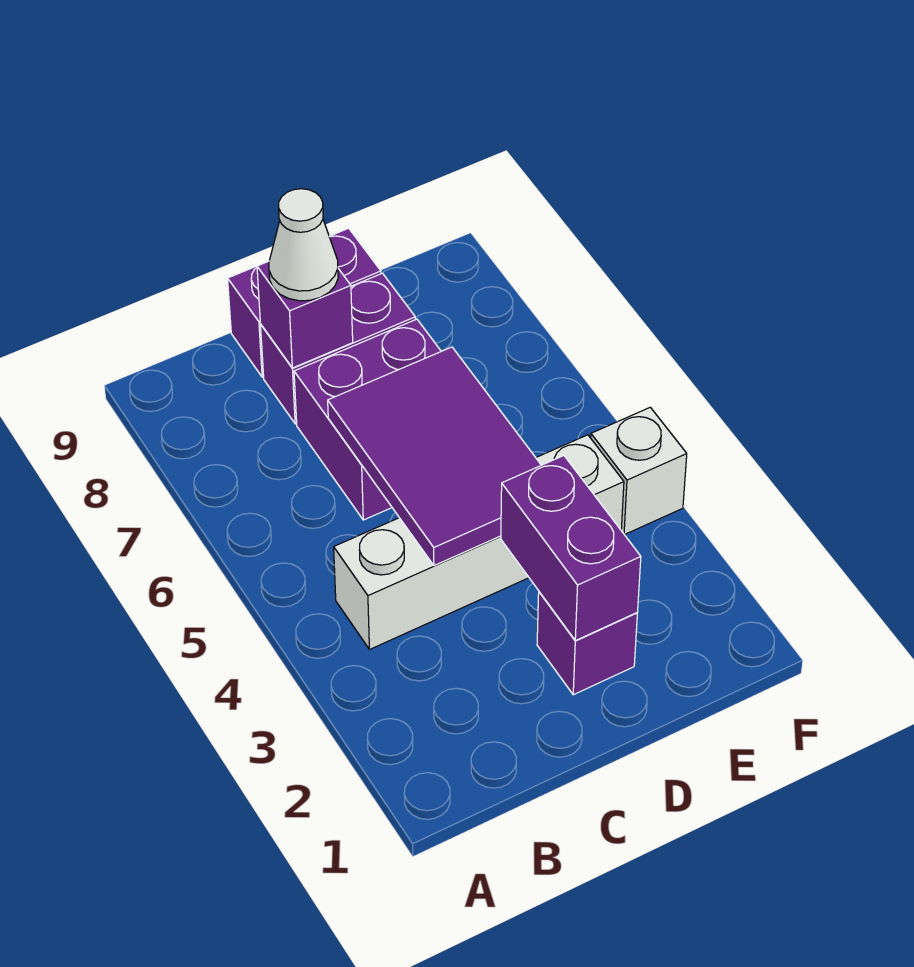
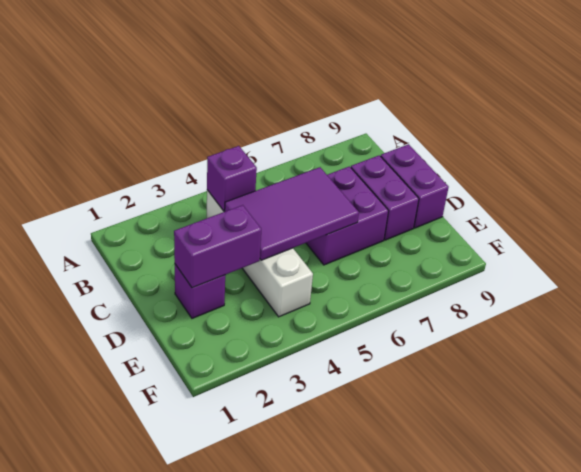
purple brick C8 level 2 -> purple brick B4 level 2
white cone C8 level 3 -> none
white brick F4 level 1 -> none

